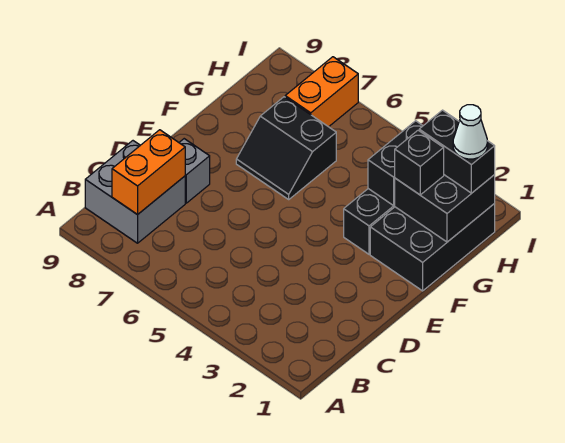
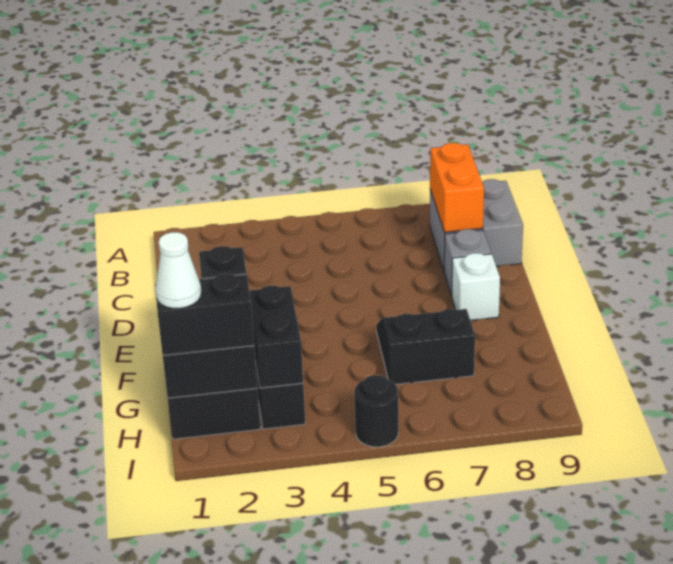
none -> white brick E8 level 1
orange brick H7:I7 level 1 -> none
none -> black round brick I5 level 1

